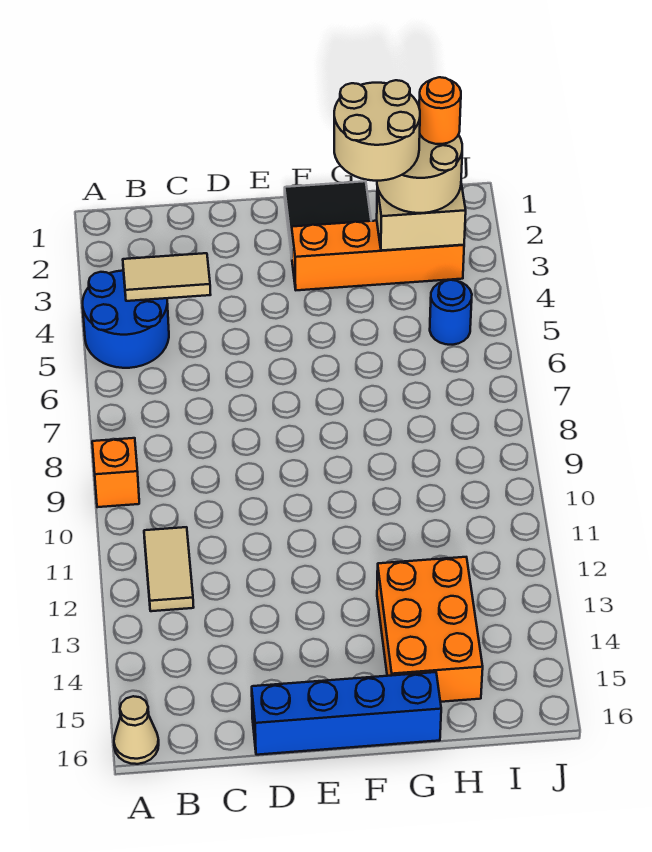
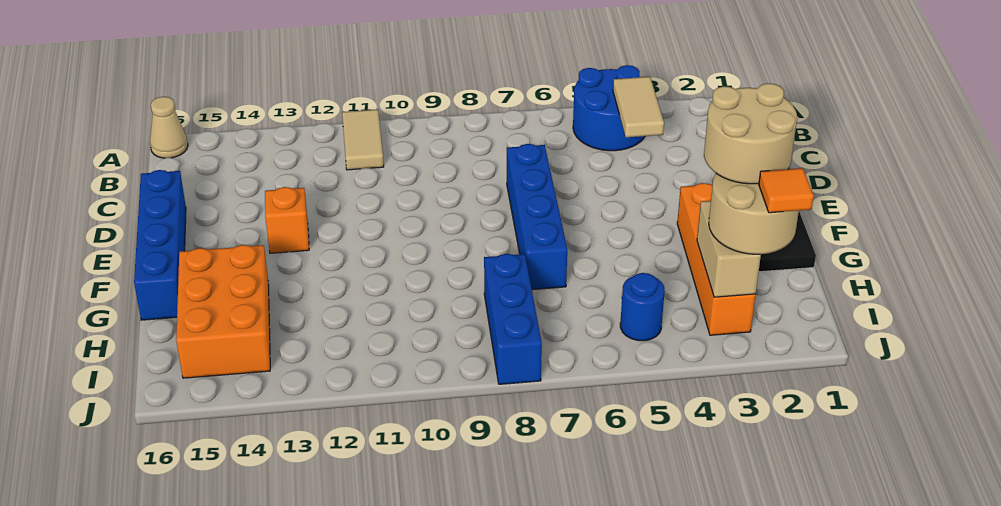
orange brick A9 level 1 -> orange brick E13 level 1
tan tile B11:B12 level 1 -> tan tile A11:B11 level 1
none -> blue brick D7:G7 level 1
orange brick G13:H15 level 1 -> orange brick G14:I15 level 1
none -> blue brick H8:J8 level 1
orange round brick I2 level 4 -> orange tile I2 level 4

